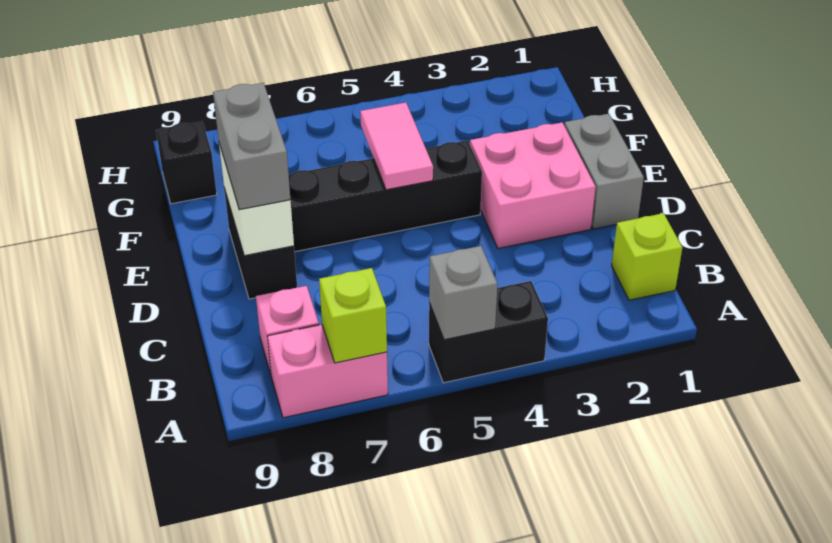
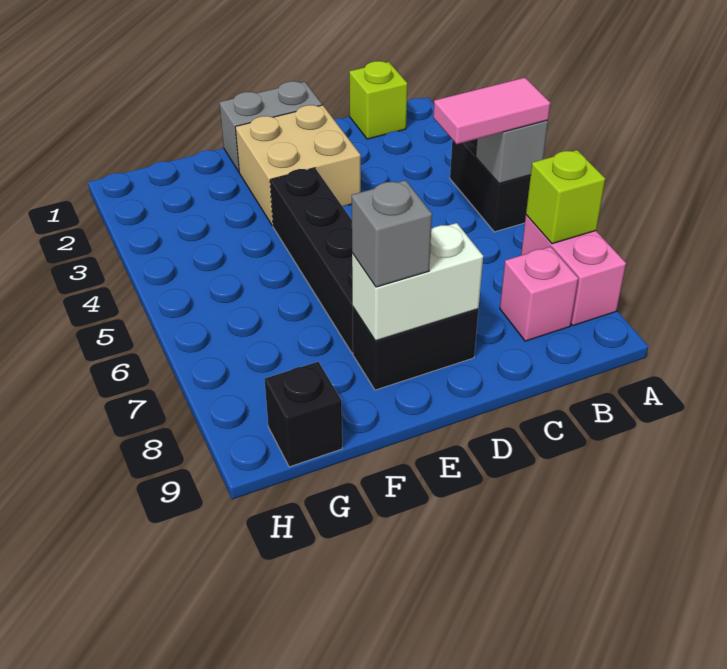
pink brick D2:E3 level 1 -> tan brick D2:E3 level 1
grey brick D8:E8 level 3 -> grey brick E8 level 3
pink tile E5:F5 level 2 -> pink tile A5:B5 level 3

